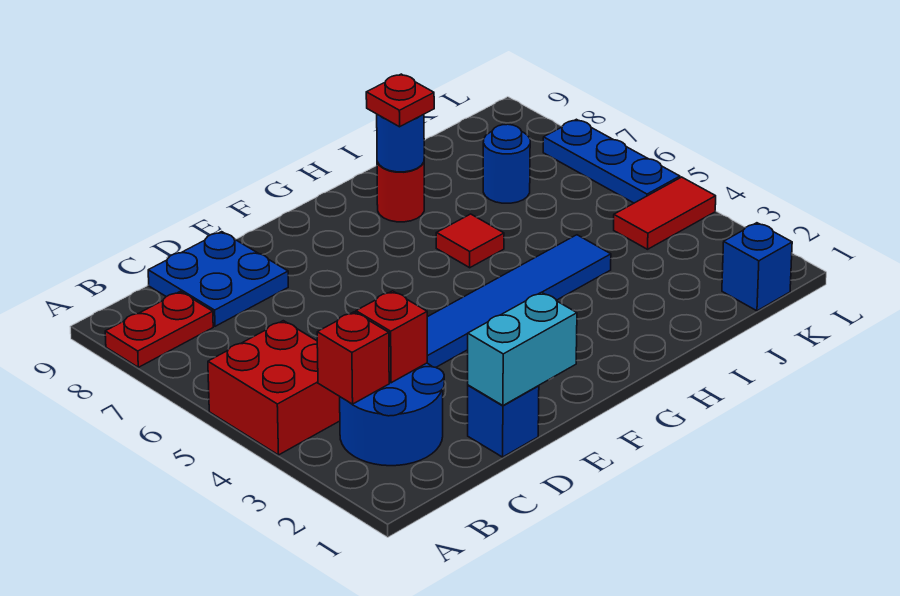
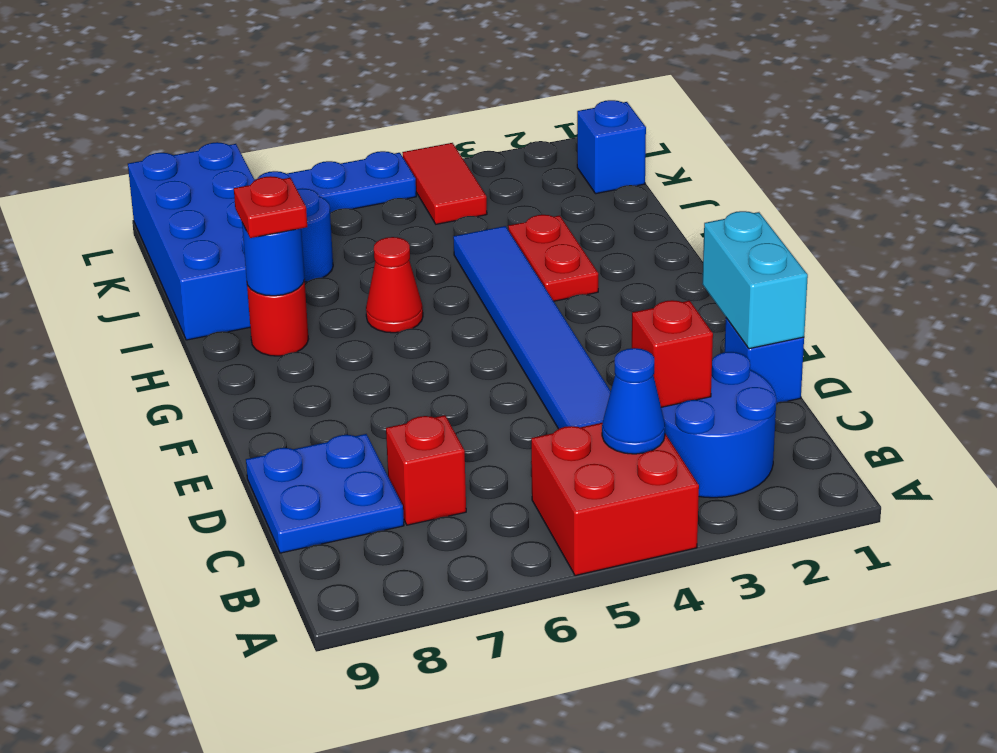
red plate A8:B8 level 1 -> red plate H3:I3 level 1
red brick B3 level 2 -> red brick C7 level 1
none -> blue cone B4 level 2
red tile H6 level 1 -> red cone H6 level 1
none -> blue brick I8:L9 level 1

